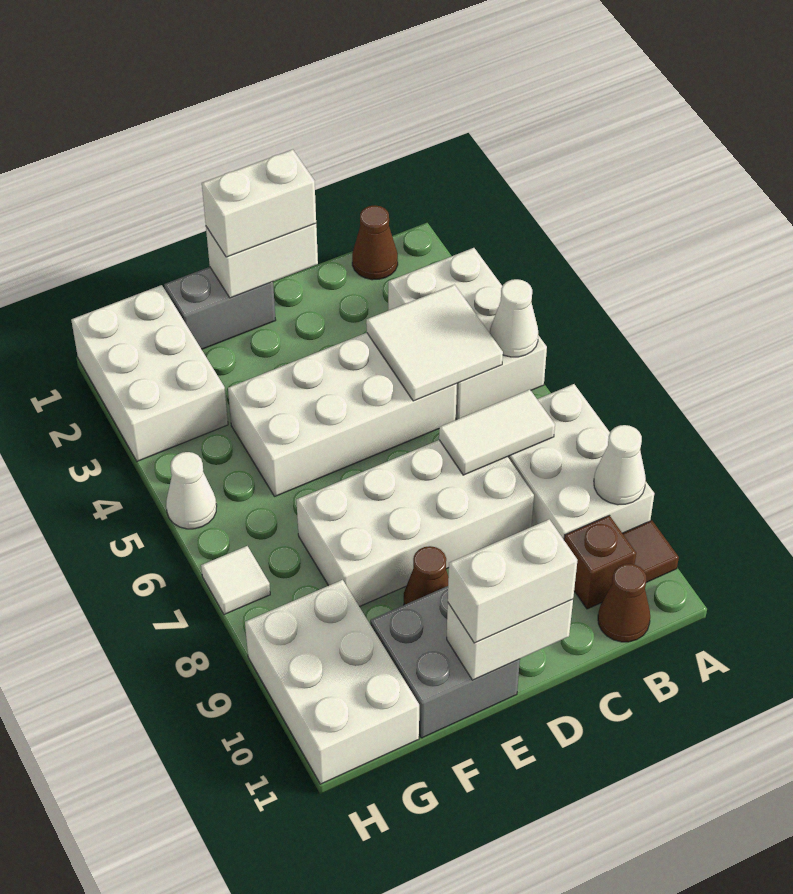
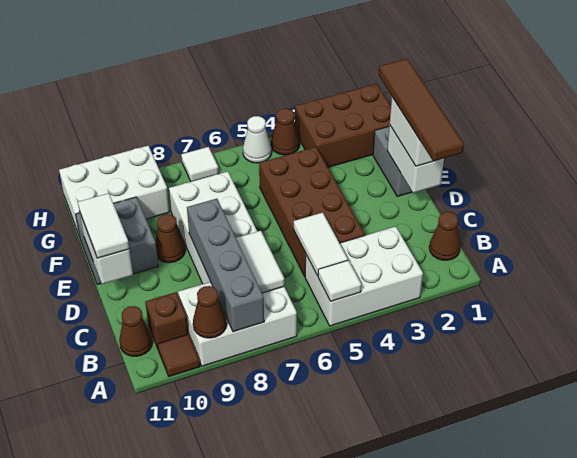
white cone A5 level 2 -> white tile A5 level 2
none -> grey brick A8:D8 level 2
white cone A9 level 2 -> brown cone A9 level 2
white tile B4:C5 level 2 -> white tile B5:C5 level 2
none -> brown tile C1:F1 level 4
white brick C4:F5 level 1 -> brown brick C4:F5 level 1
white brick D11:E11 level 3 -> white tile D11:E11 level 3
white brick G1:H3 level 1 -> brown brick G1:H3 level 1
none -> brown cone H4 level 1

